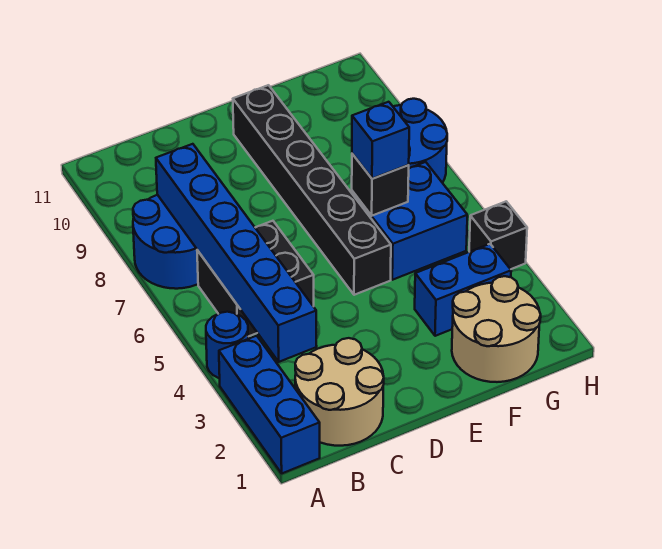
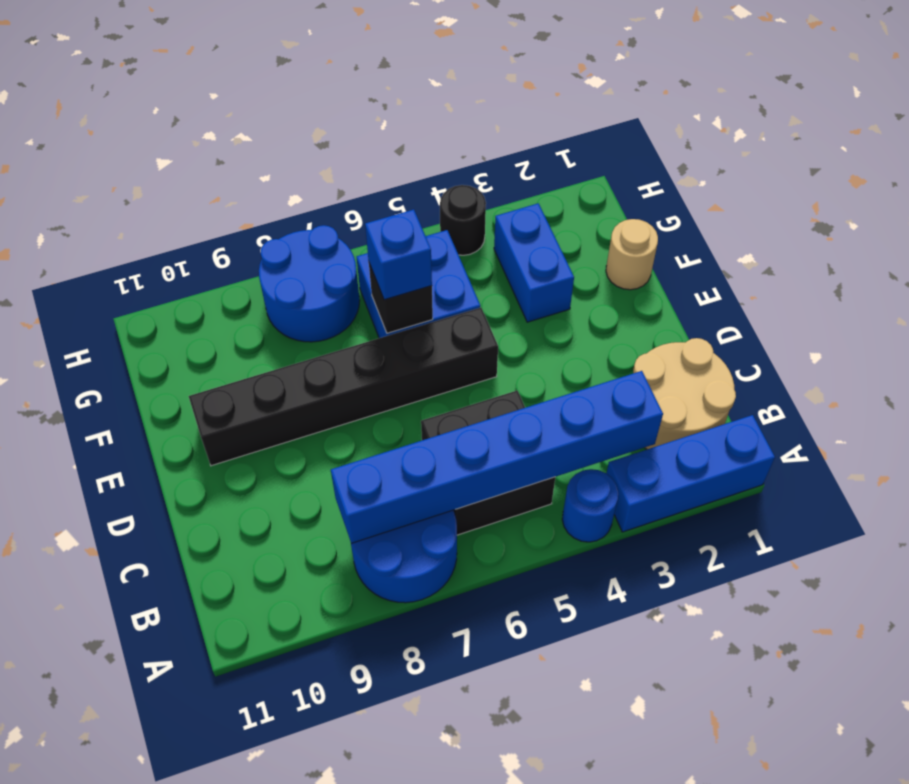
tan round brick F1:G2 level 1 -> tan round brick F1 level 1
black brick H4 level 1 -> black round brick H4 level 1

